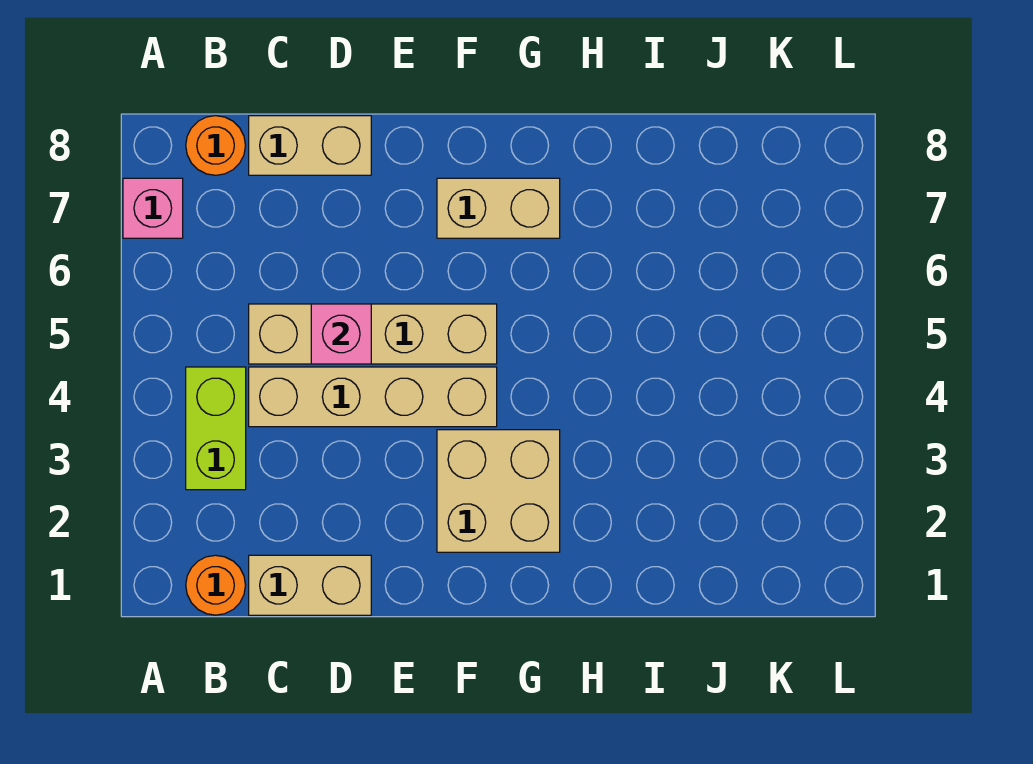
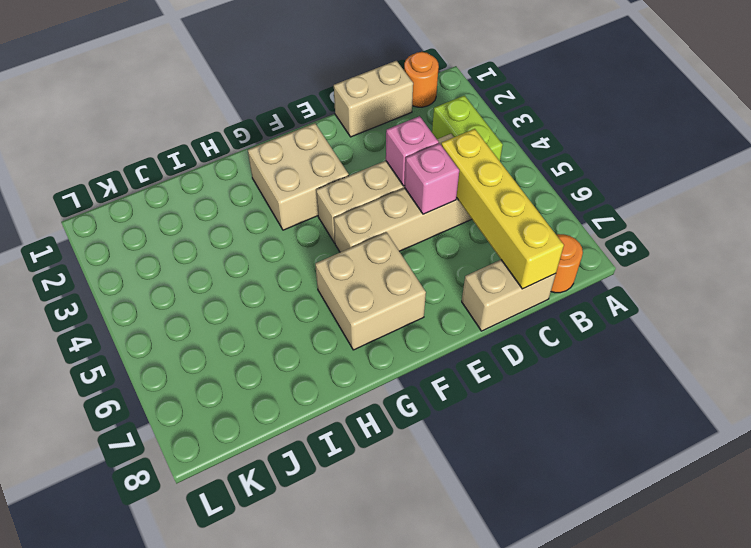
pink brick A7 level 1 -> pink brick D4 level 2
none -> yellow brick C5:C8 level 2
tan brick F7:G7 level 1 -> tan brick F6:G7 level 1

